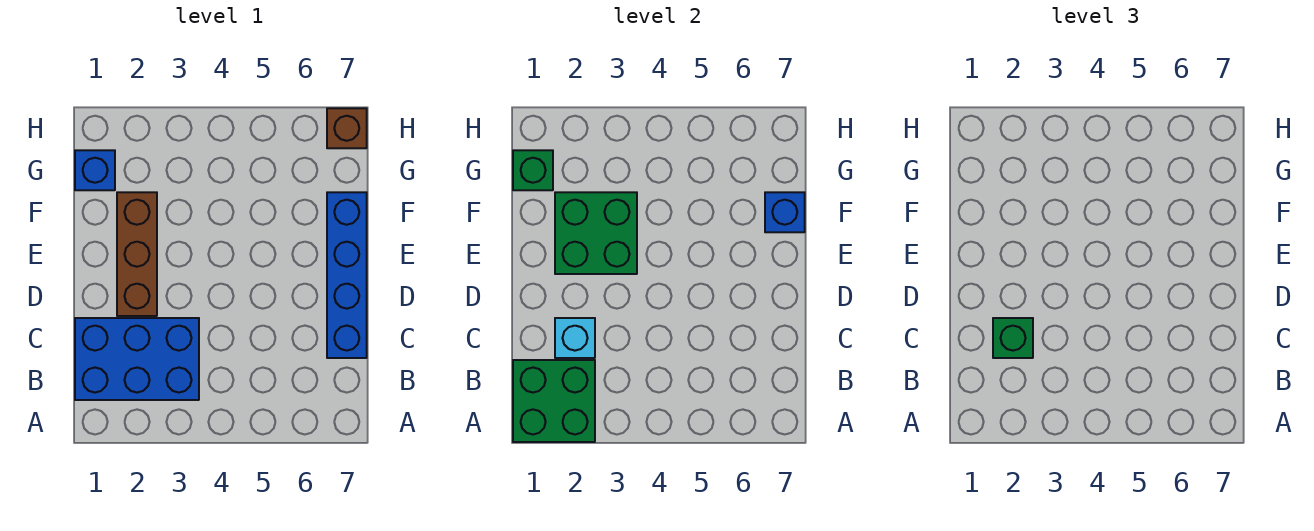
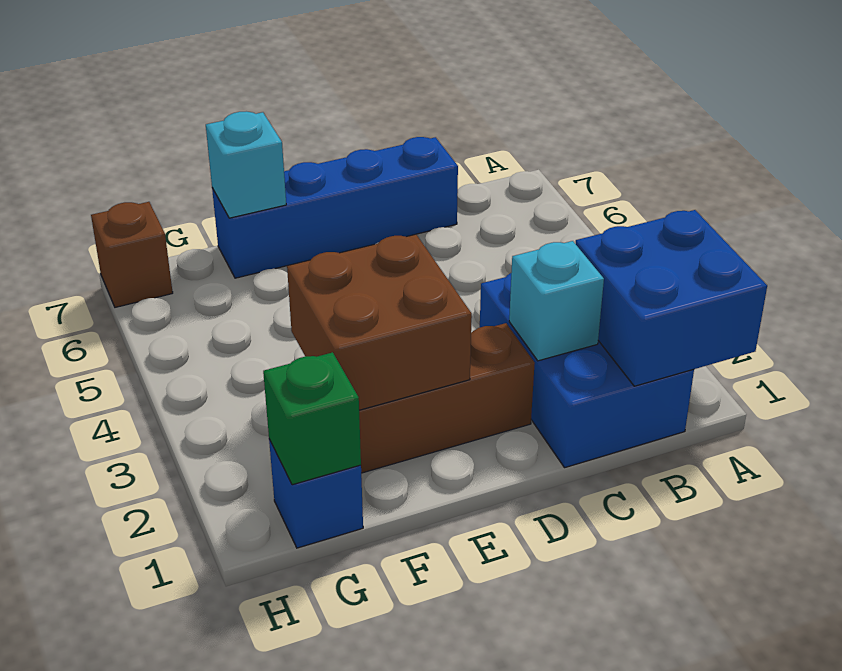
green brick A1:B2 level 2 -> blue brick A1:B2 level 2
green brick C2 level 3 -> none
green brick E2:F3 level 2 -> brown brick E2:F3 level 2
blue brick F7 level 2 -> cyan brick F7 level 2

